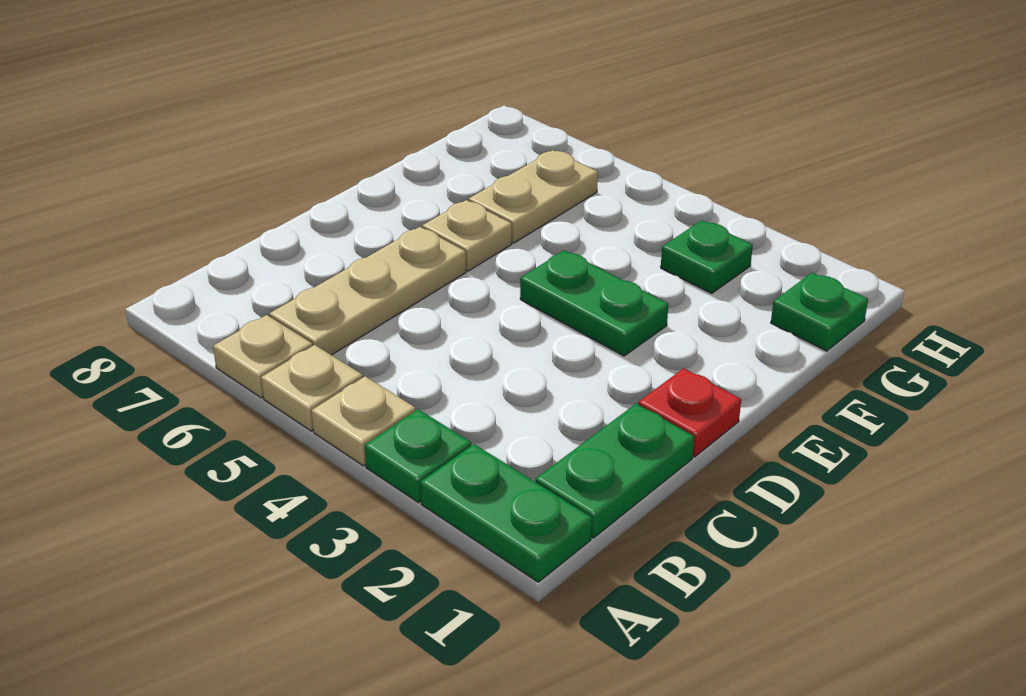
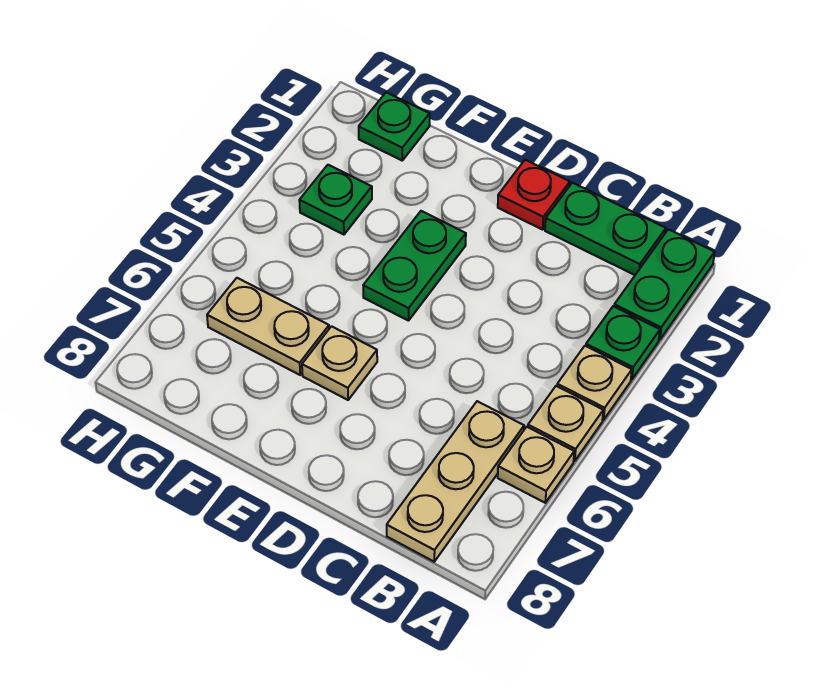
tan plate B6:D6 level 1 -> tan plate B6:B8 level 1

